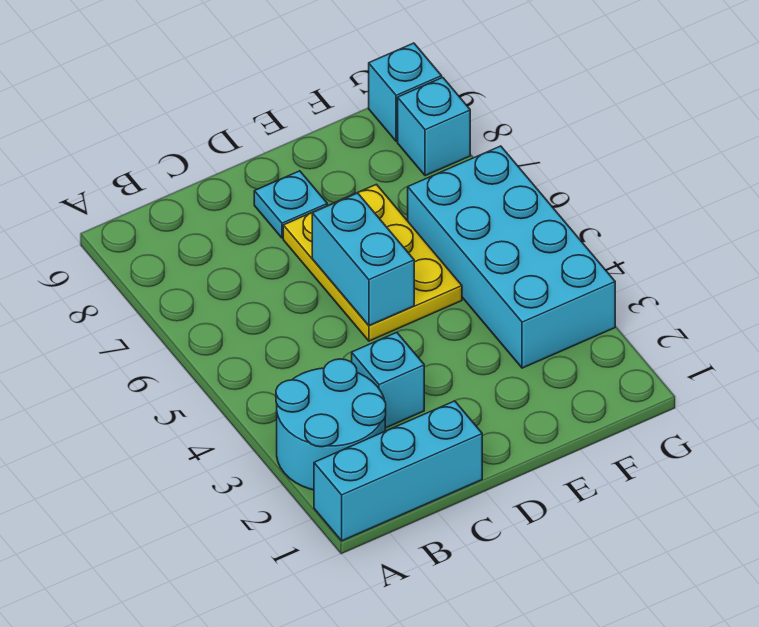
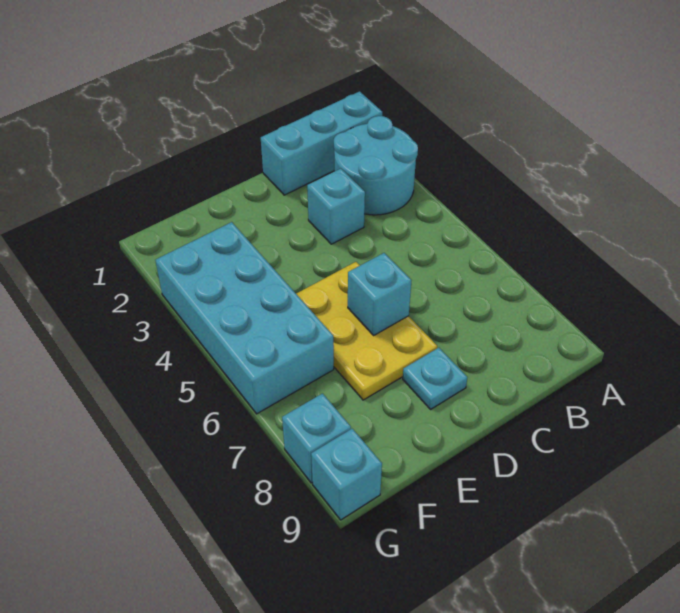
cyan brick D5:D6 level 2 -> cyan brick D6 level 2

